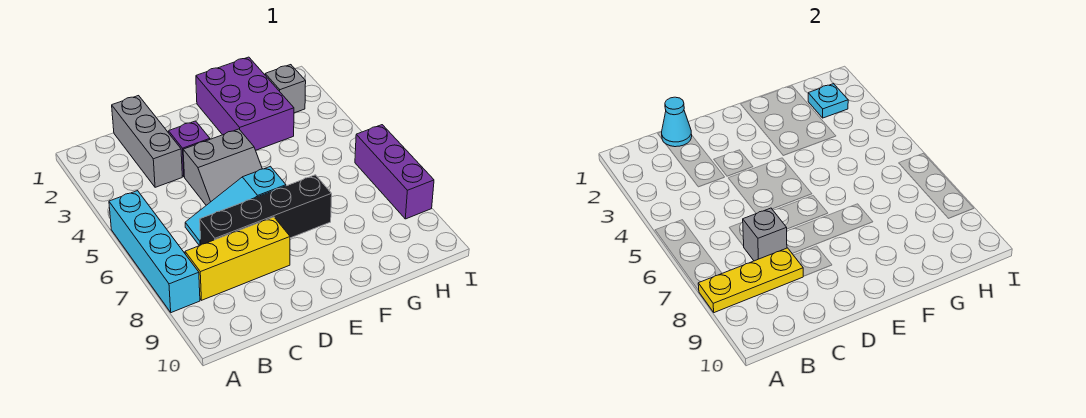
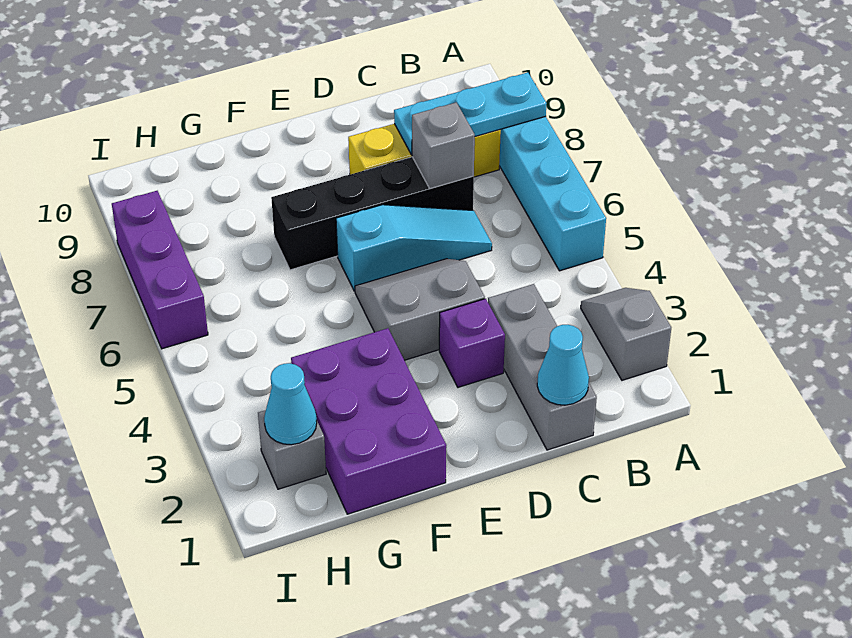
none -> grey slope A2:A3 level 1 top 2
yellow plate A8:C8 level 2 -> cyan plate A8:C8 level 2
cyan plate H2 level 2 -> cyan cone H2 level 2

